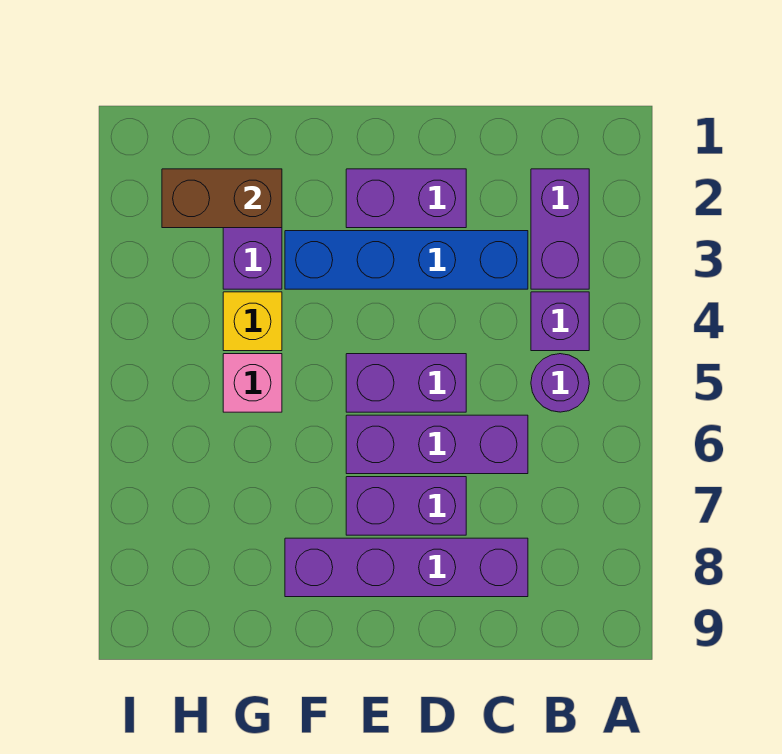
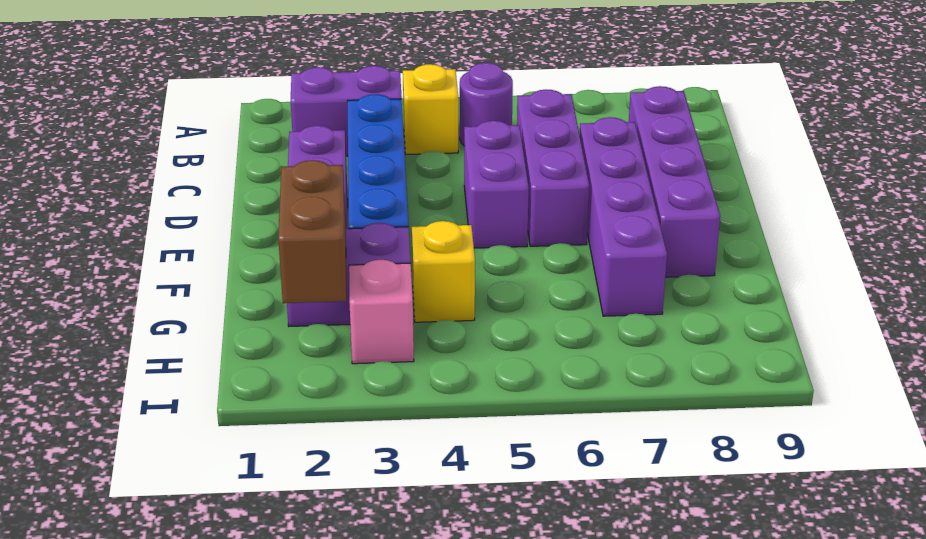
purple brick B4 level 1 -> yellow brick B4 level 1
purple brick D7:E7 level 1 -> purple brick D7:G7 level 1
pink brick G5 level 1 -> pink brick H3 level 1

